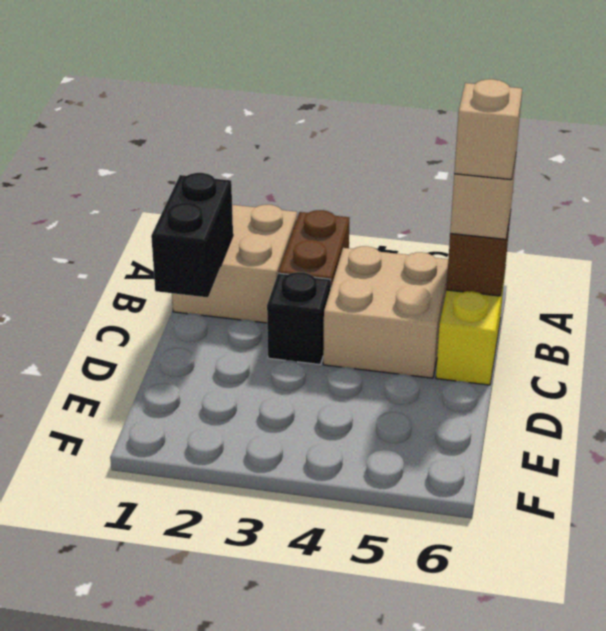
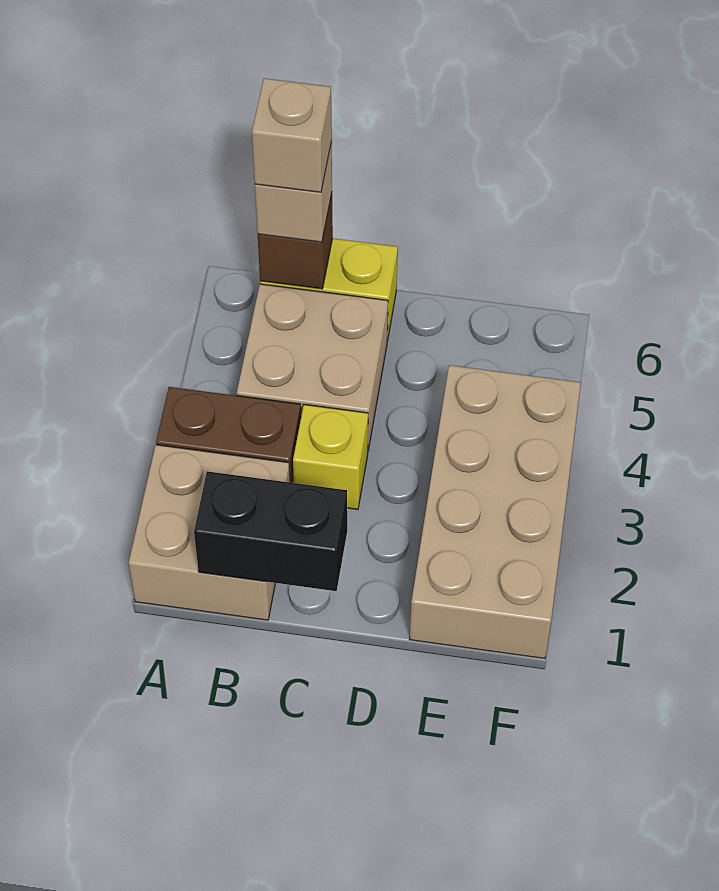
black brick C3 level 1 -> yellow brick C3 level 1
none -> tan brick E1:F4 level 1

